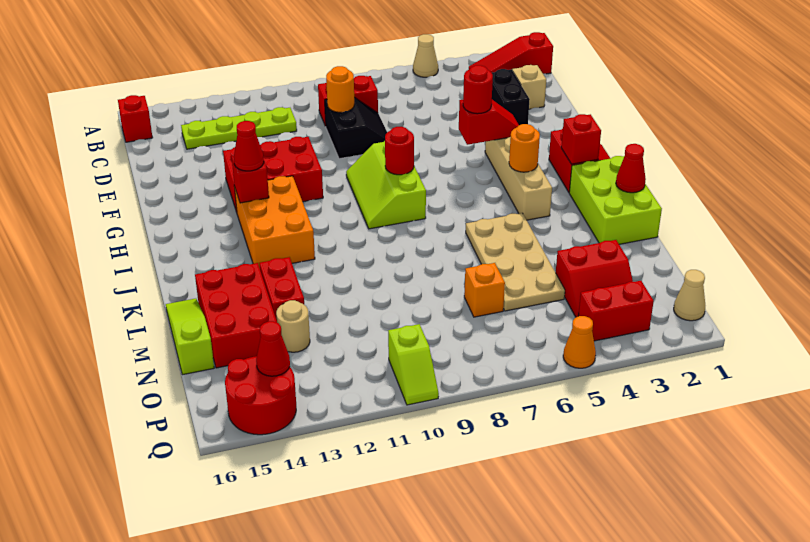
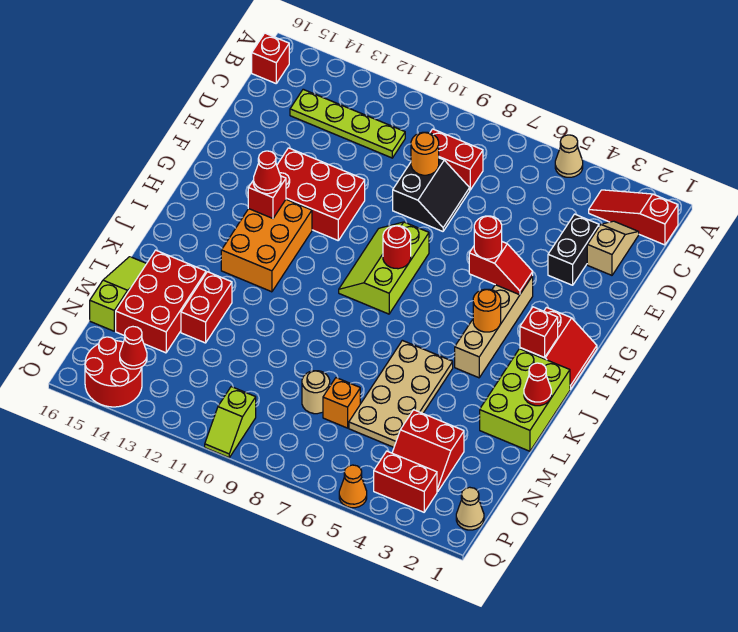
tan round brick N13 level 1 -> tan round brick N8 level 1

